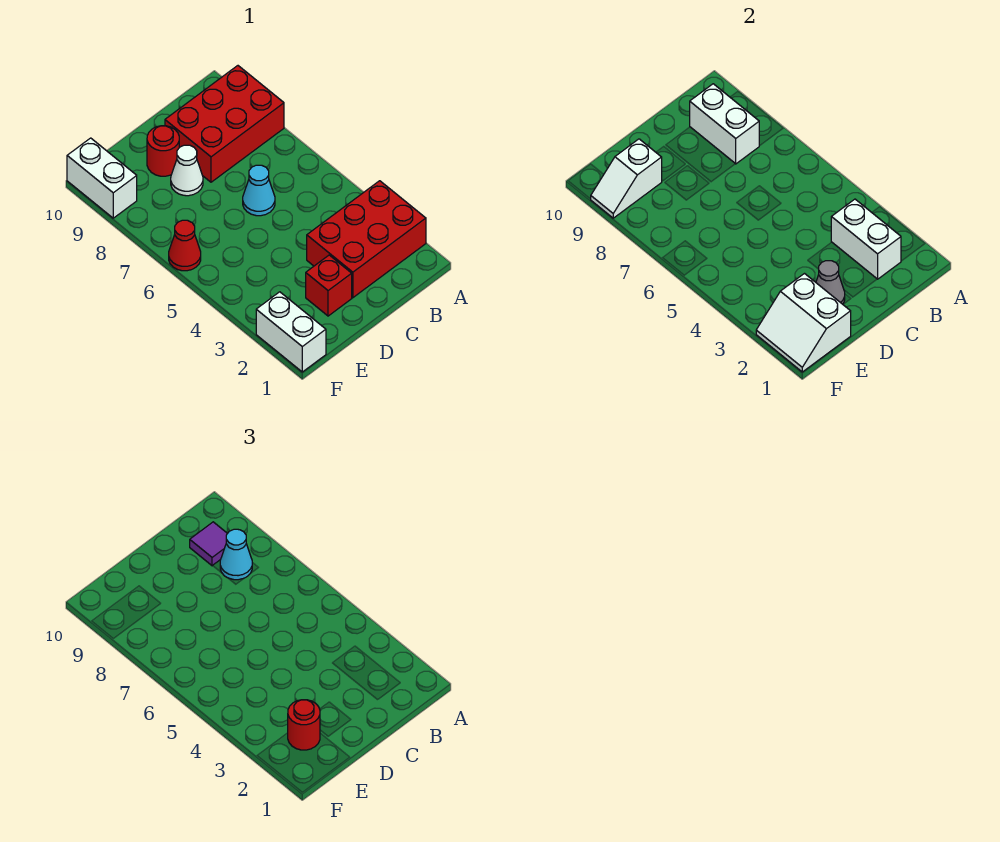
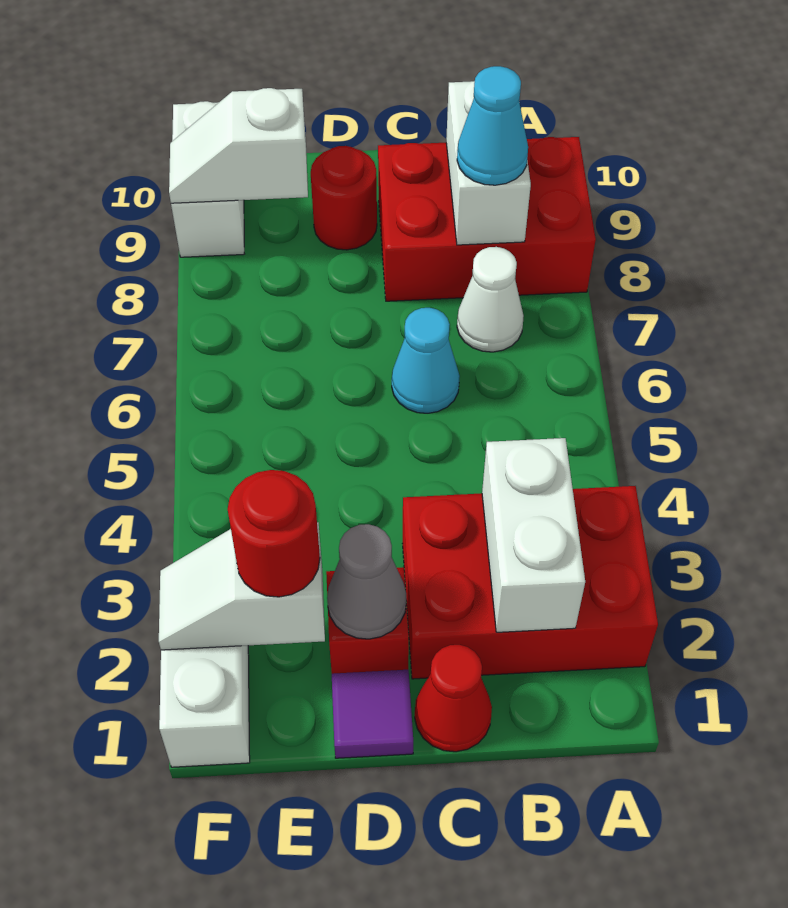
purple tile B9 level 3 -> purple tile D1 level 1
white cone D8 level 1 -> white cone B7 level 1
white slope E1:F2 level 2 top E -> white slope E2:F2 level 2 top E
red cone F6 level 1 -> red cone C1 level 1

